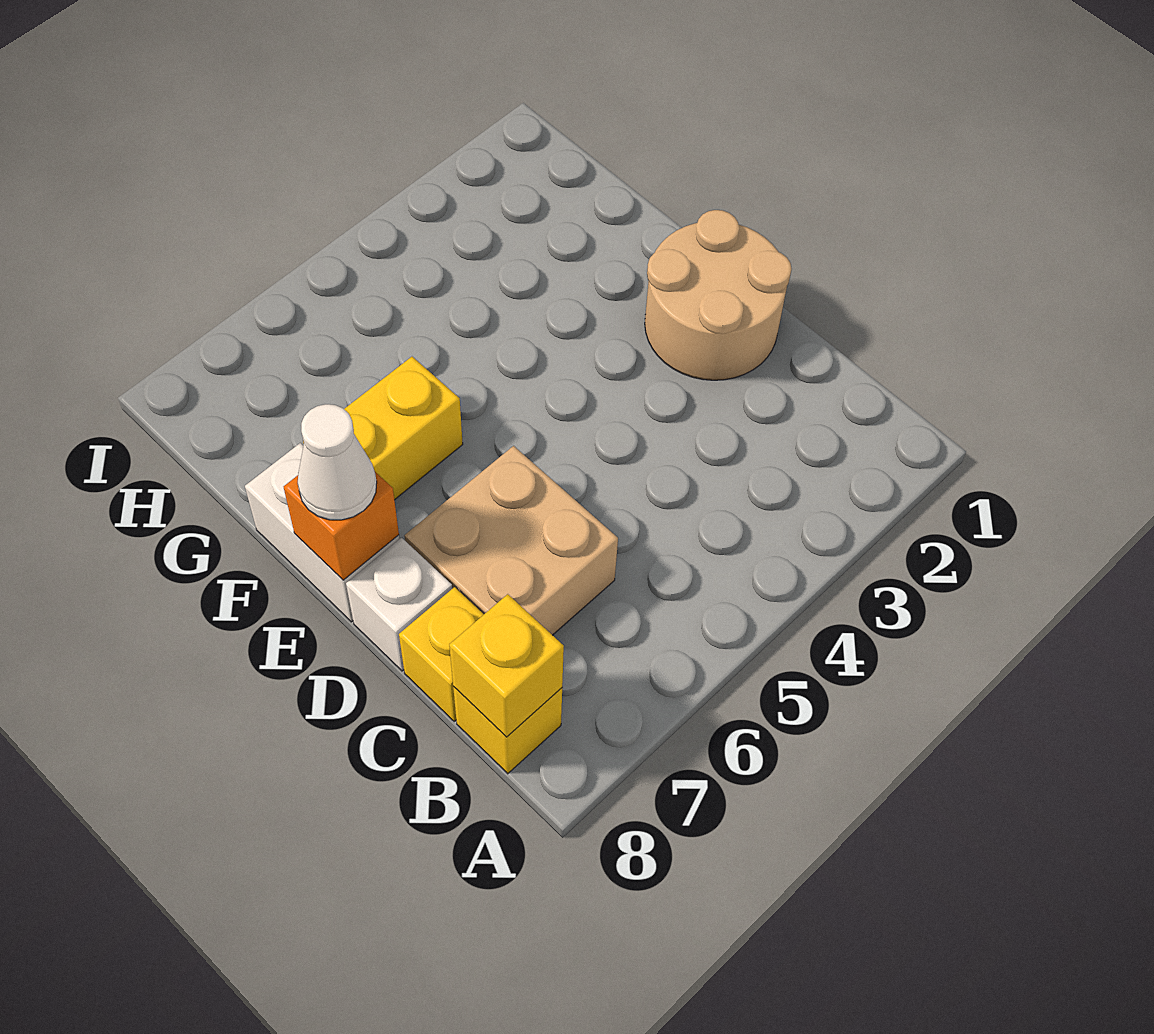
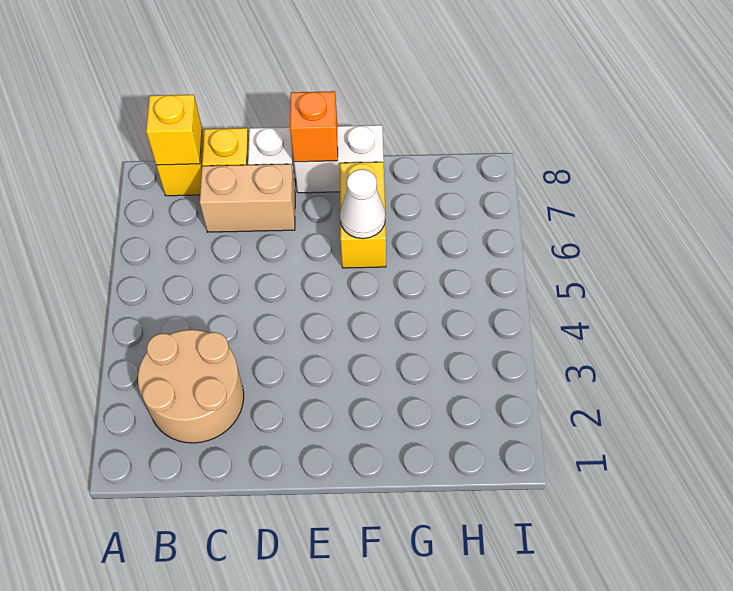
tan brick C6:D7 level 1 -> tan brick C7:D7 level 1
tan round brick D1:E2 level 1 -> tan round brick B2:C3 level 1
white cone E8 level 3 -> white cone F6 level 2

